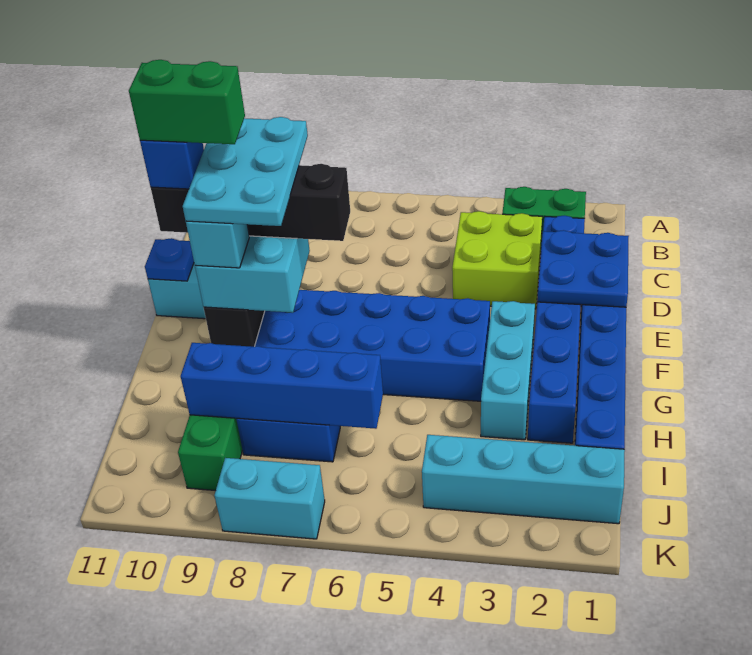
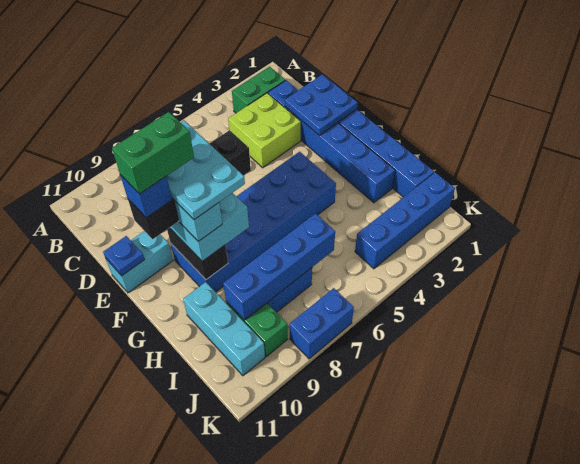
cyan brick F3:H3 level 1 -> cyan brick H10:J10 level 1
cyan brick J1:J4 level 1 -> blue brick J1:J4 level 1
cyan brick K7:K8 level 1 -> blue brick K7:K8 level 1

